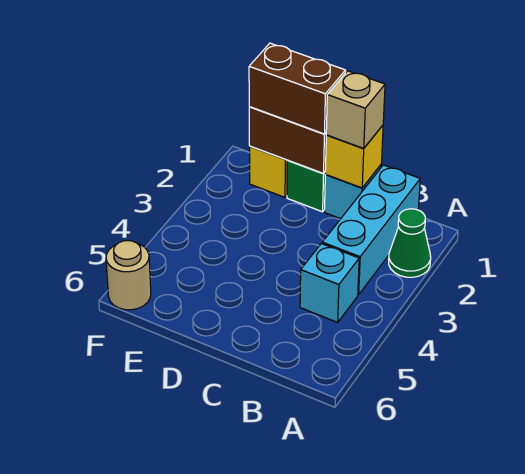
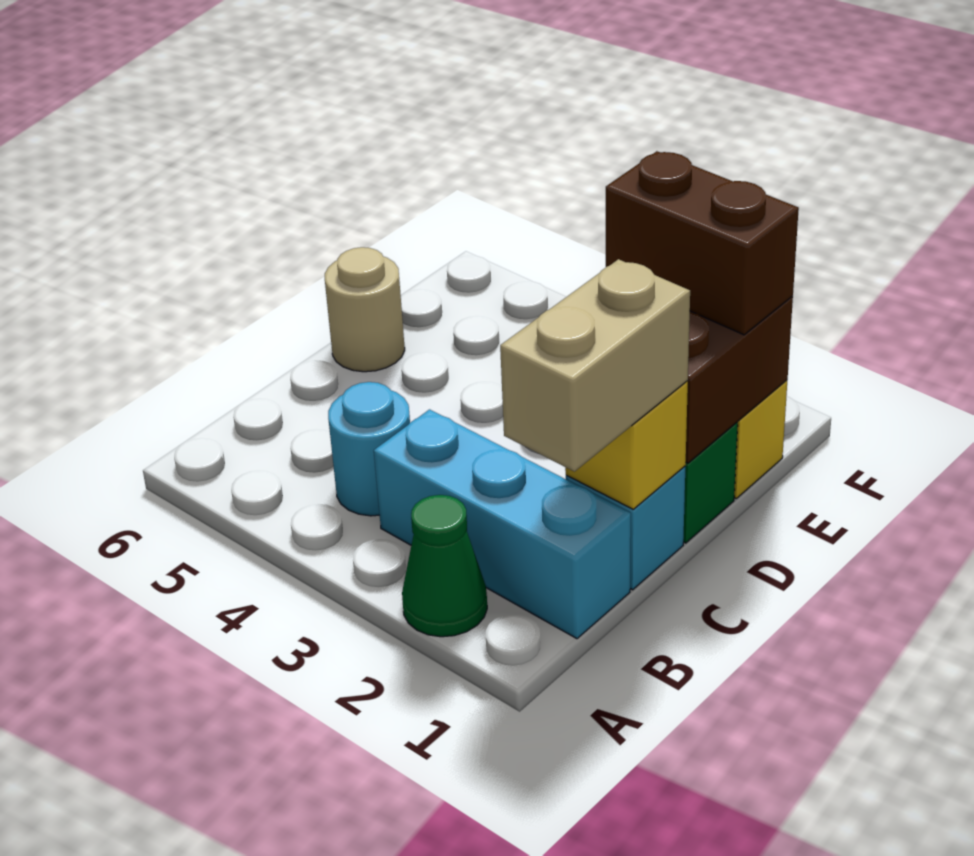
cyan brick B4 level 1 -> cyan round brick B4 level 1
tan brick C1 level 3 -> tan brick B1:C1 level 3
brown brick D1:E1 level 3 -> brown brick E1:E2 level 3
tan round brick F6 level 1 -> tan round brick D6 level 1

